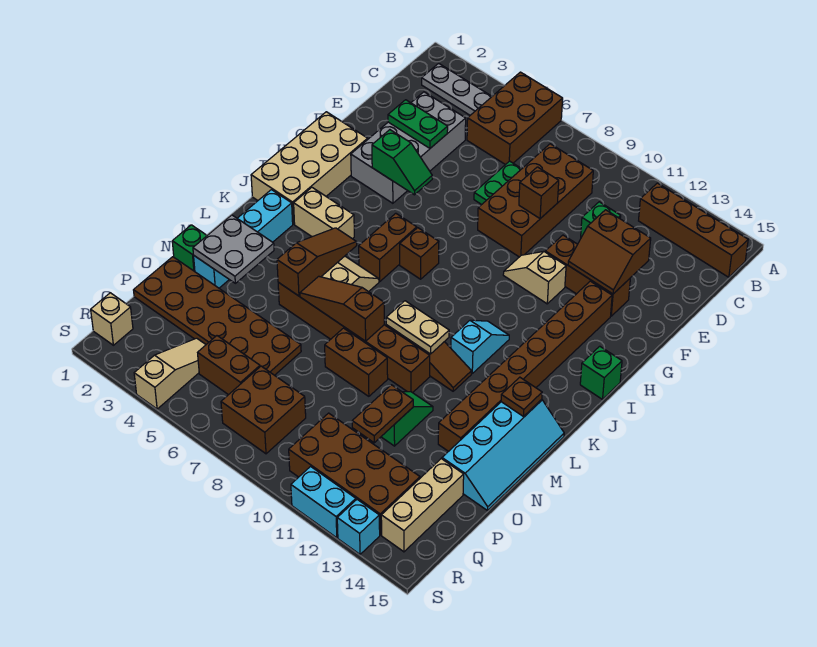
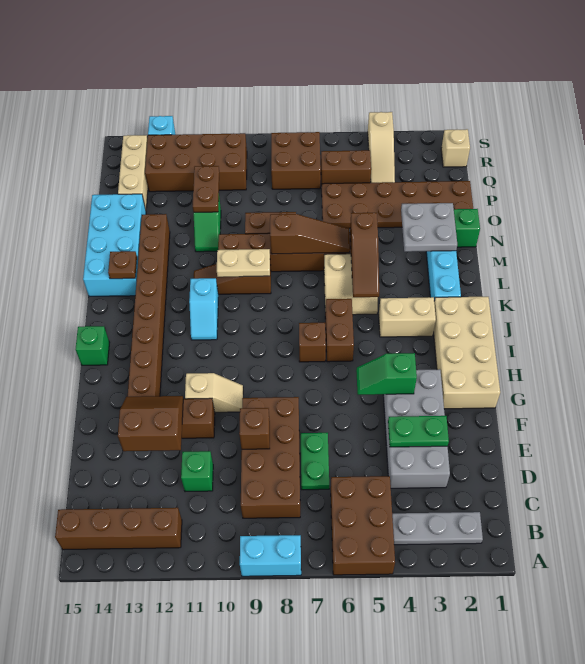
cyan slope L14:O15 level 1 top 14 -> cyan brick L14:O15 level 1
cyan brick S11:S12 level 1 -> cyan brick A8:A9 level 1

